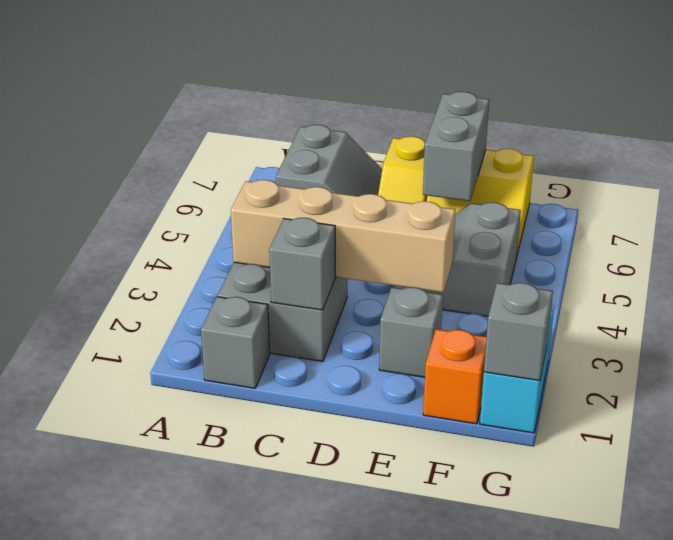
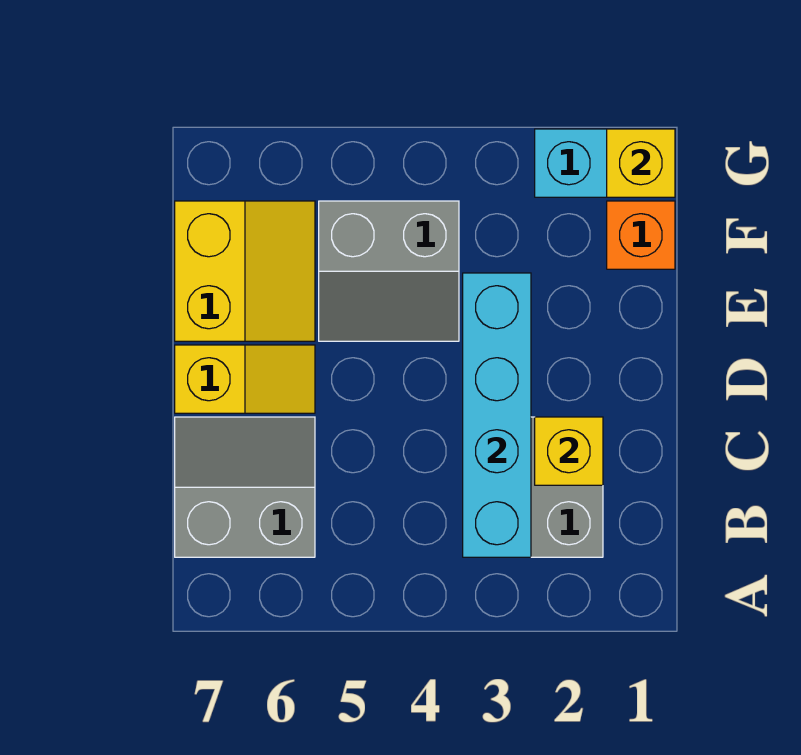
grey brick B1 level 1 -> none
tan brick B3:E3 level 2 -> cyan brick B3:E3 level 2
grey brick C2 level 2 -> yellow brick C2 level 2
grey brick E2 level 1 -> none
grey brick E6:E7 level 2 -> none
grey brick G1 level 2 -> yellow brick G1 level 2

